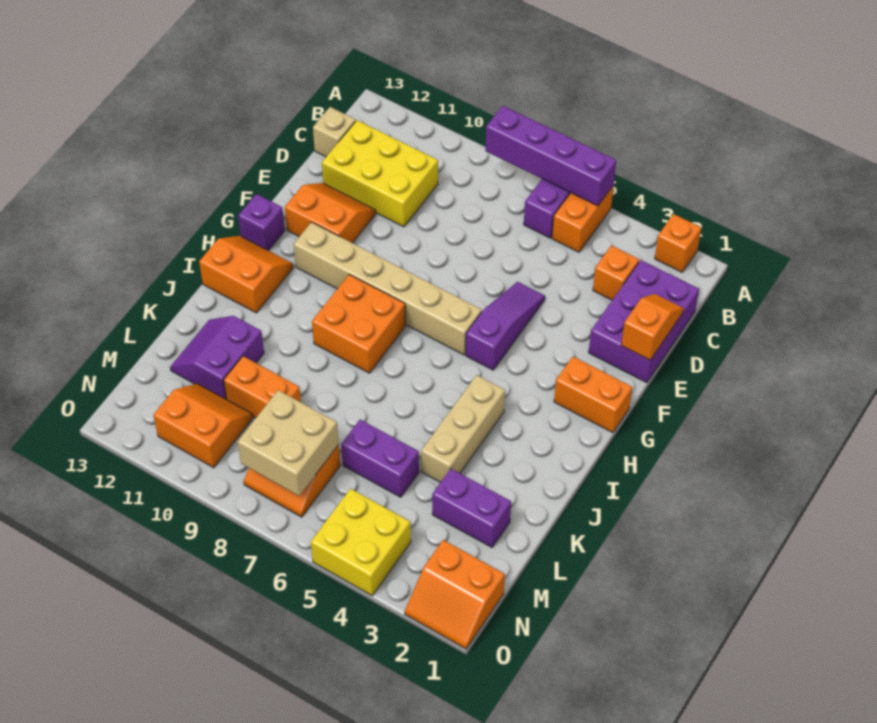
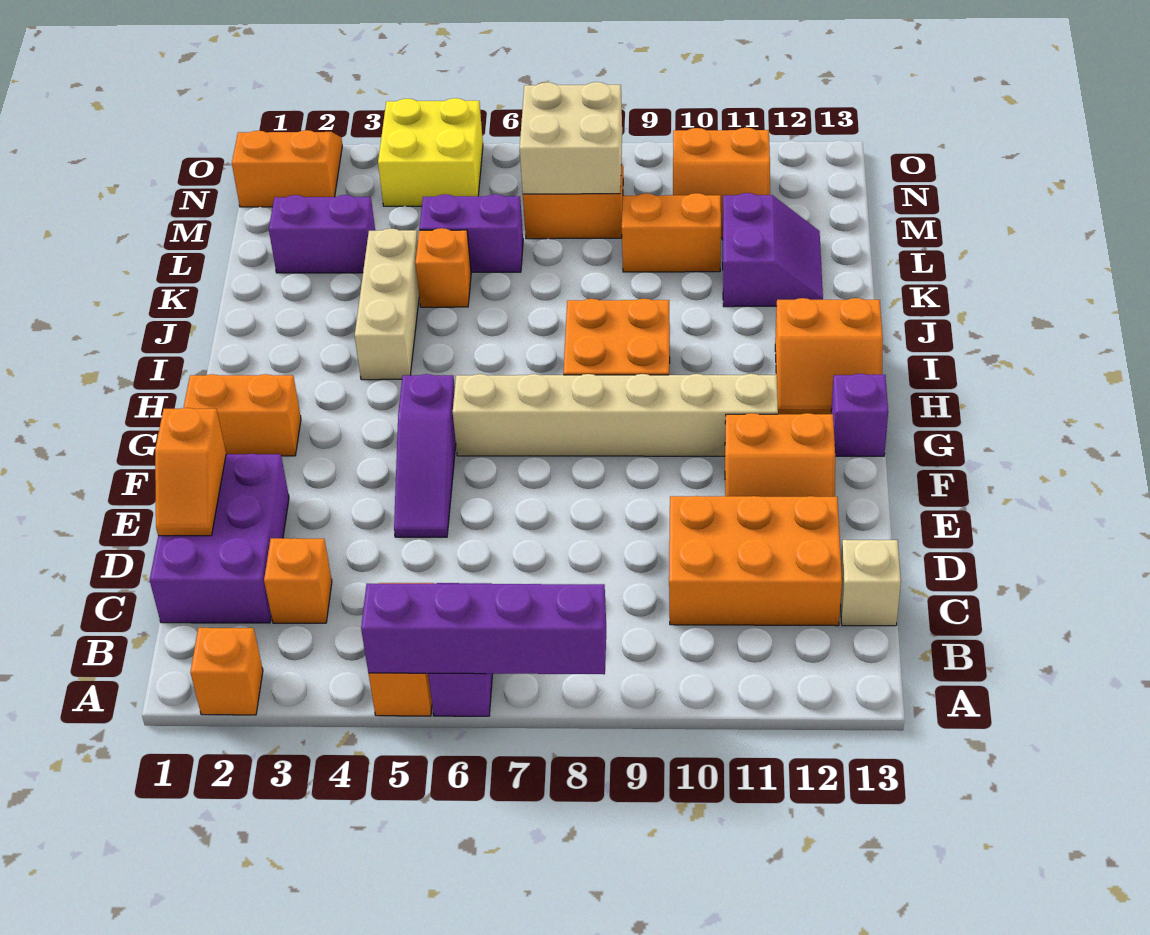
yellow brick C10:D12 level 1 -> orange brick C10:D12 level 1
none -> orange brick K5 level 1

